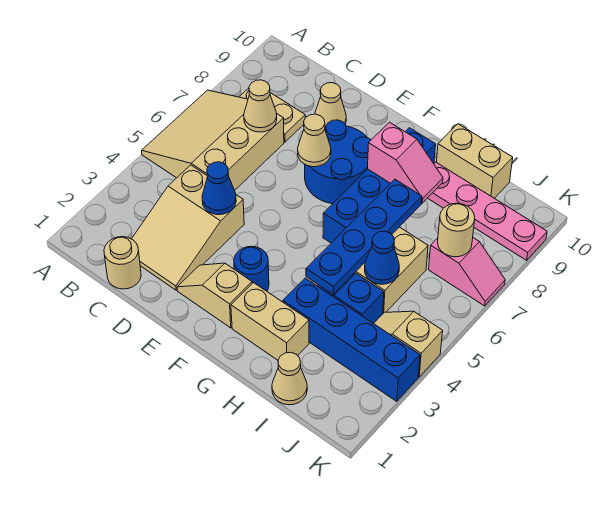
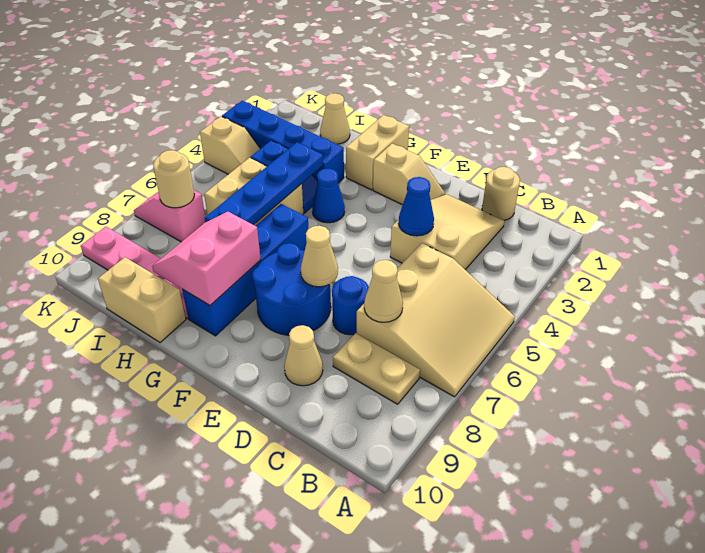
blue round brick F3 level 1 -> blue round brick D7 level 1
tan brick G2:H2 level 1 -> tan brick G1:G2 level 1
pink slope G8:H8 level 2 top G -> pink slope G8:H9 level 2 top G
blue cone I5 level 2 -> blue cone G4 level 1

